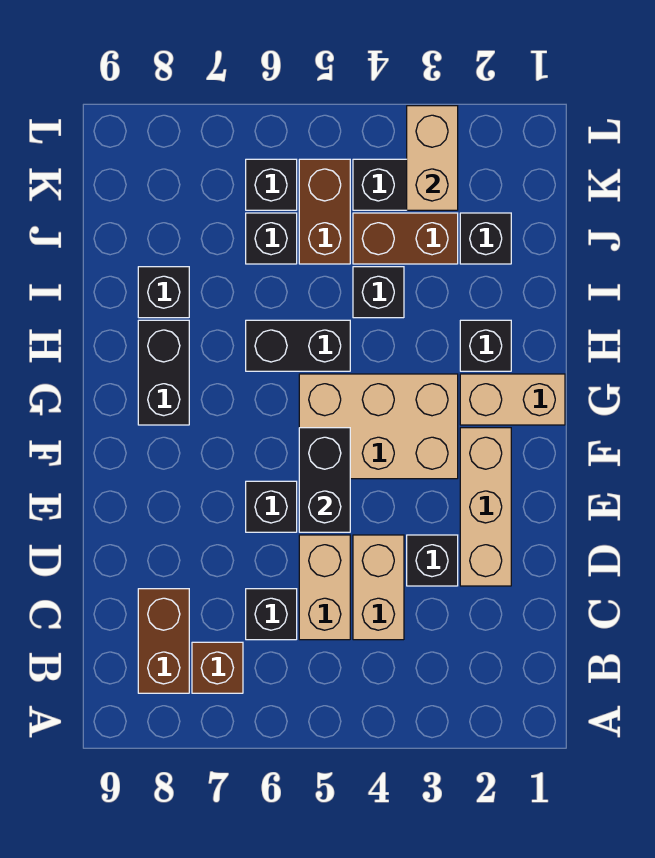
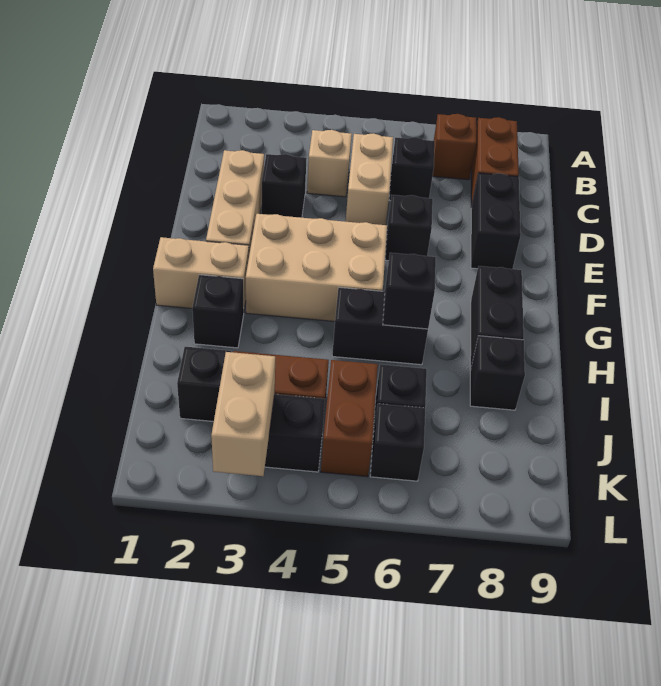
tan brick C4:D4 level 1 -> tan brick C4 level 1
black brick E5:F5 level 2 -> black brick D8:E8 level 1
black brick I4 level 1 -> black brick H6 level 2

